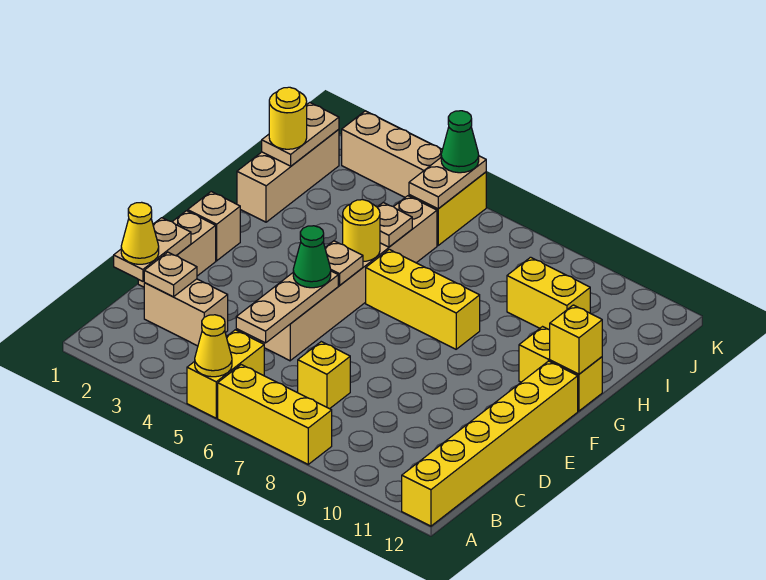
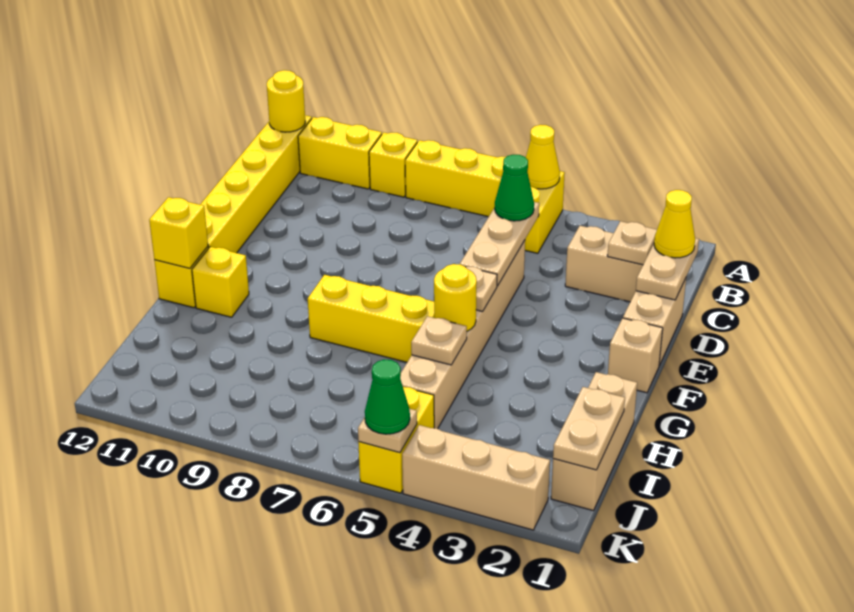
yellow brick C7 level 1 -> yellow brick A9 level 1
green cone E5 level 3 -> green cone C5 level 3
yellow round brick I1 level 3 -> yellow round brick A12 level 2
yellow brick I9:I10 level 1 -> yellow brick A10:A11 level 1
tan plate J5:K5 level 2 -> tan plate K5 level 2

